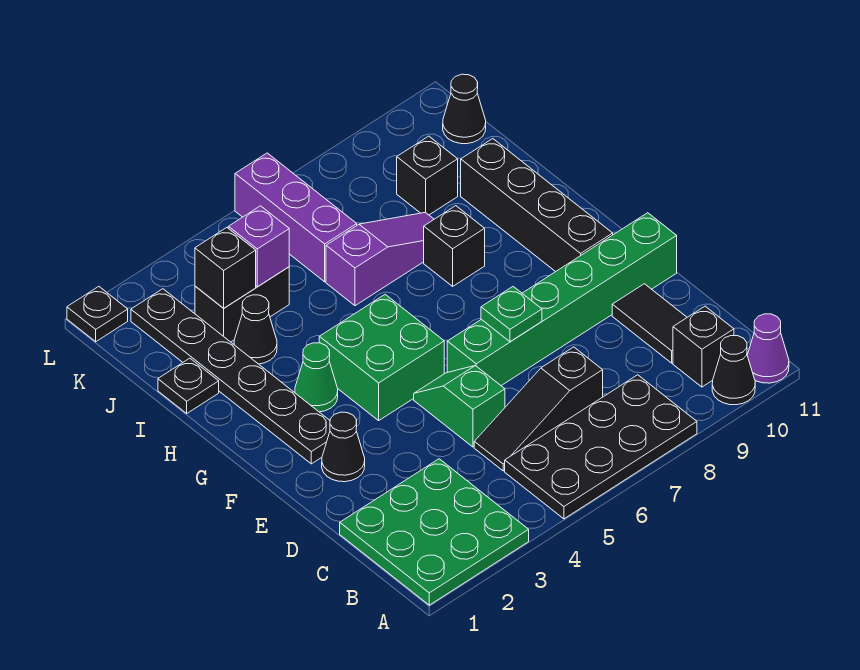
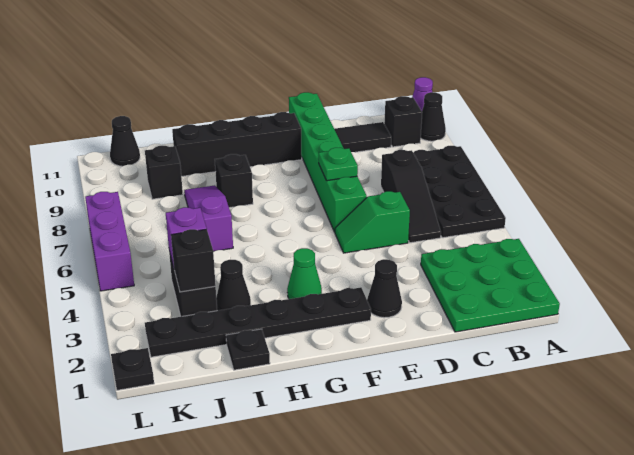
green brick F4:G5 level 1 -> none
purple brick J6:L6 level 1 -> purple brick L5:L7 level 1

